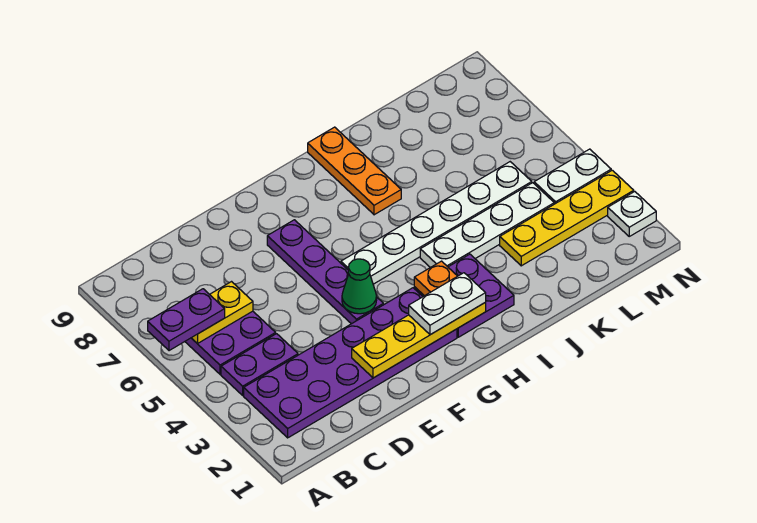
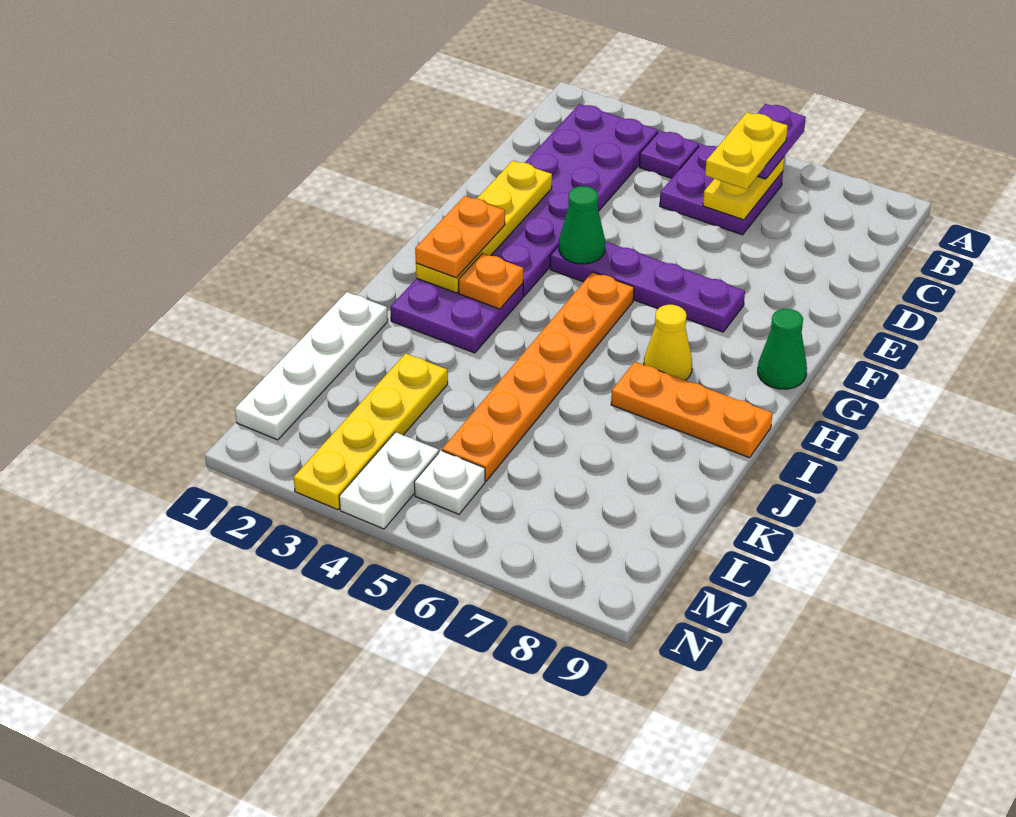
purple plate B4:C4 level 1 -> purple plate B4 level 1
none -> yellow plate B6:C6 level 4
white plate G2:H2 level 3 -> orange plate G2:H2 level 3
white plate G5:L5 level 1 -> orange plate G5:L5 level 1
none -> green cone G9 level 1
none -> yellow cone H7 level 1
white plate I4:L4 level 1 -> white plate J1:M1 level 1
white plate N2 level 1 -> white plate M5 level 1

